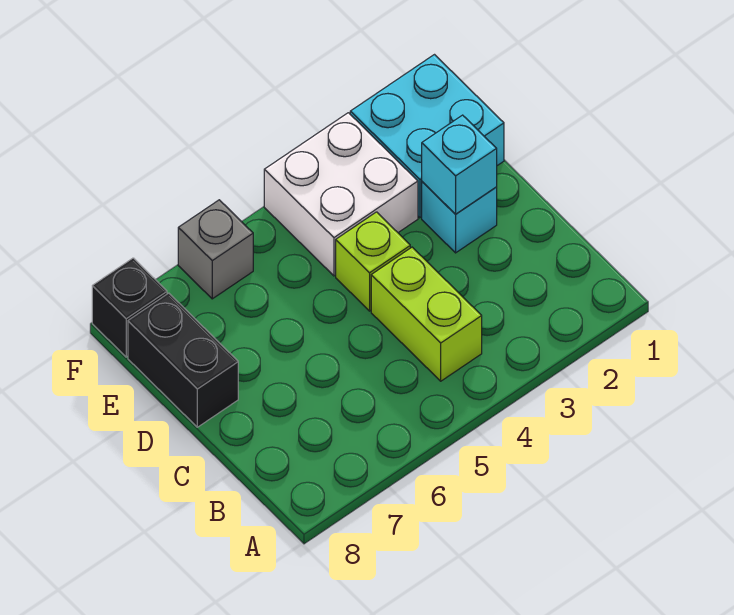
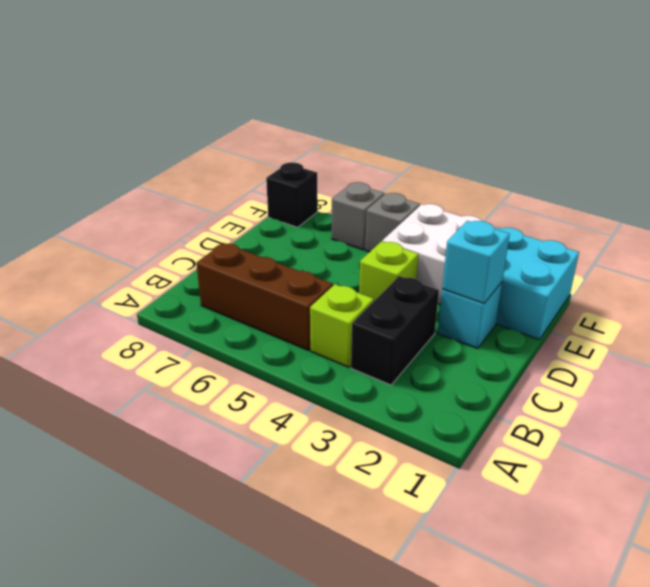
lime brick B4:C4 level 1 -> lime brick B4 level 1
none -> brown brick B5:B7 level 1
black brick D8:E8 level 1 -> black brick B3:C3 level 1
none -> grey brick F5 level 1

